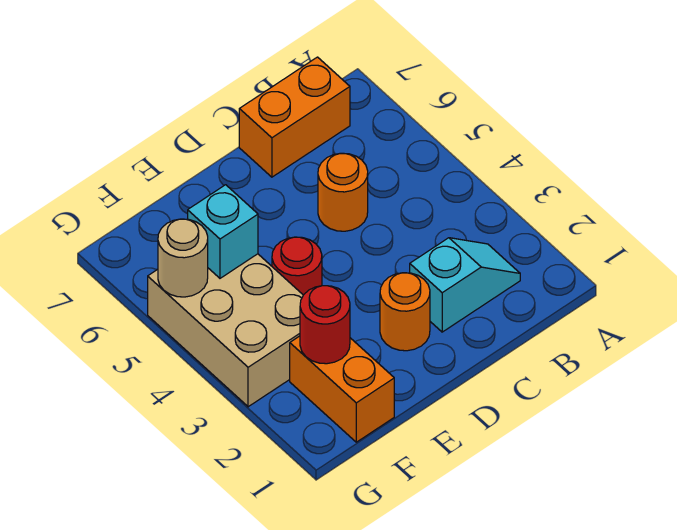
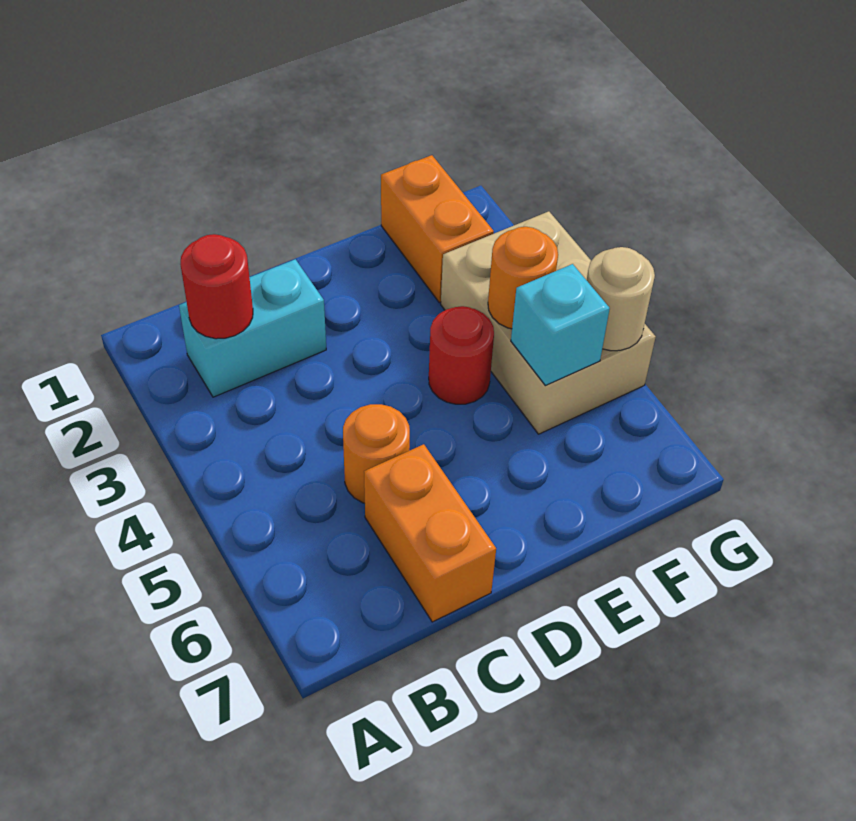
cyan slope B2:C2 level 1 top C -> cyan brick B2:C2 level 1
orange brick B7:C7 level 1 -> orange brick C6:C7 level 1
orange round brick D2 level 1 -> orange round brick F4 level 2
red round brick F2 level 2 -> red round brick B2 level 2

